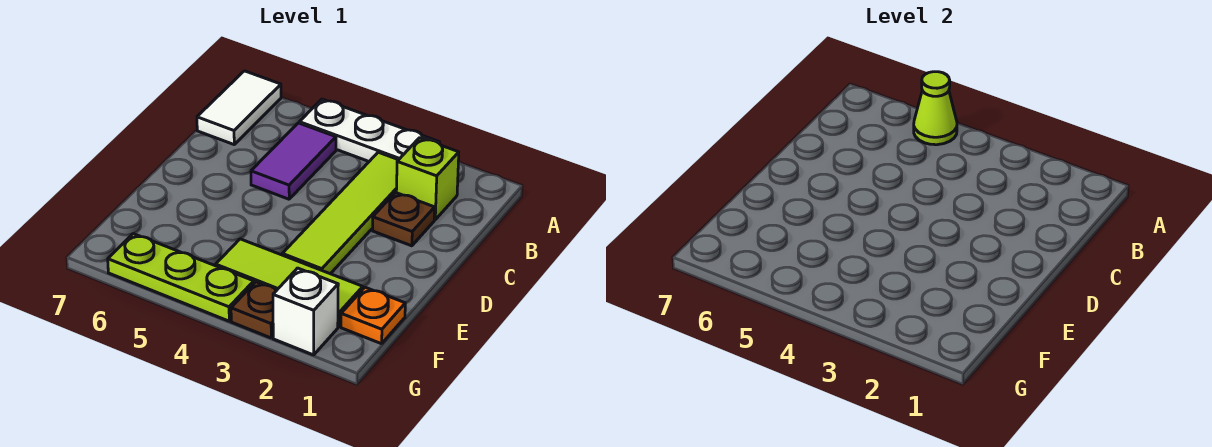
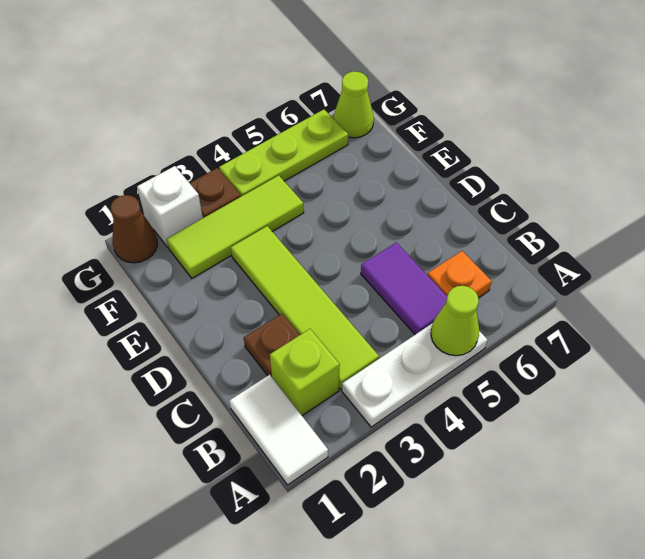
white tile A7:B7 level 1 -> white tile A1:B1 level 1
orange plate F1 level 1 -> orange plate B6 level 1
none -> brown cone G1 level 1
none -> lime cone G7 level 1

